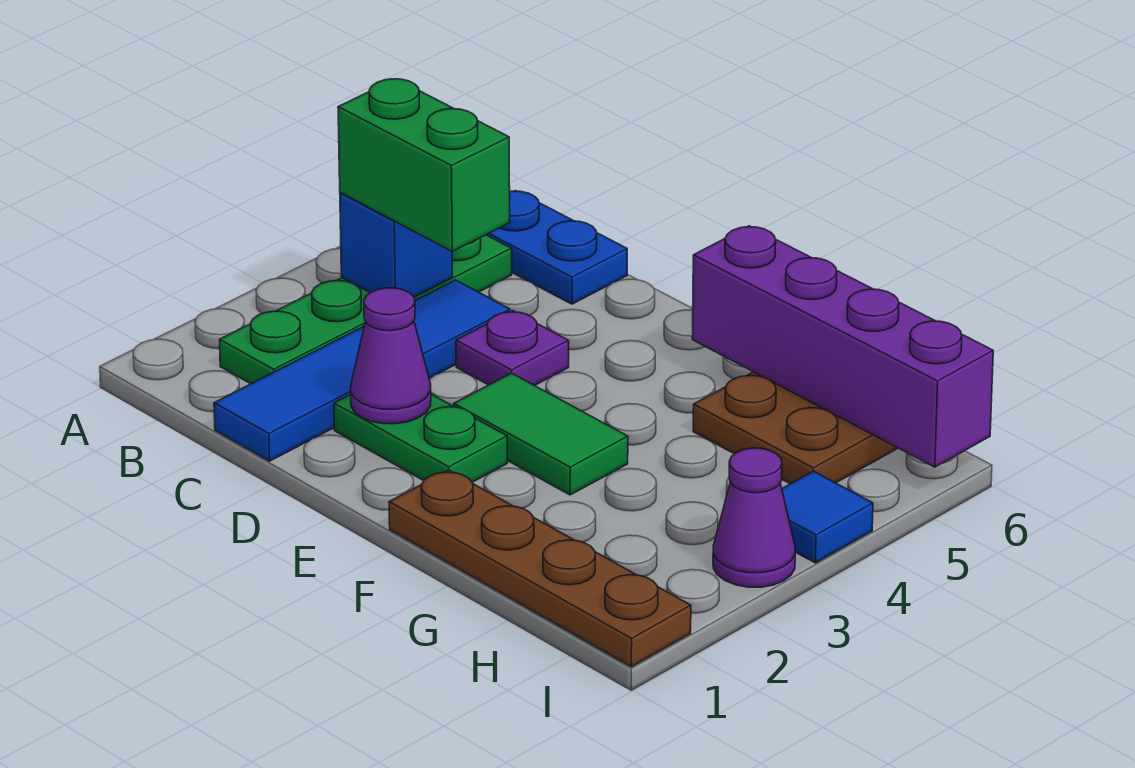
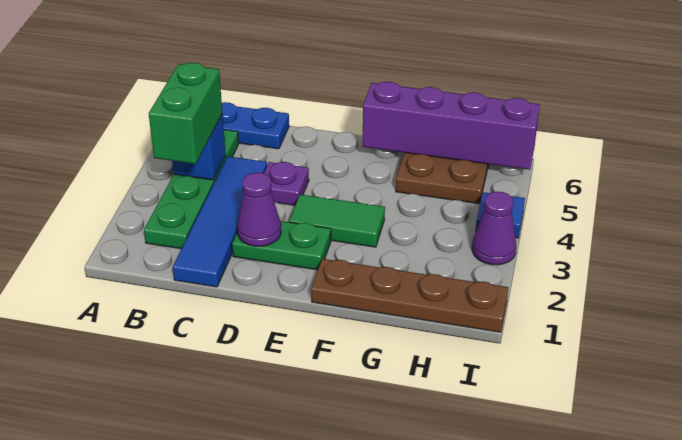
green brick B4:C4 level 3 -> green brick B3:B4 level 3

